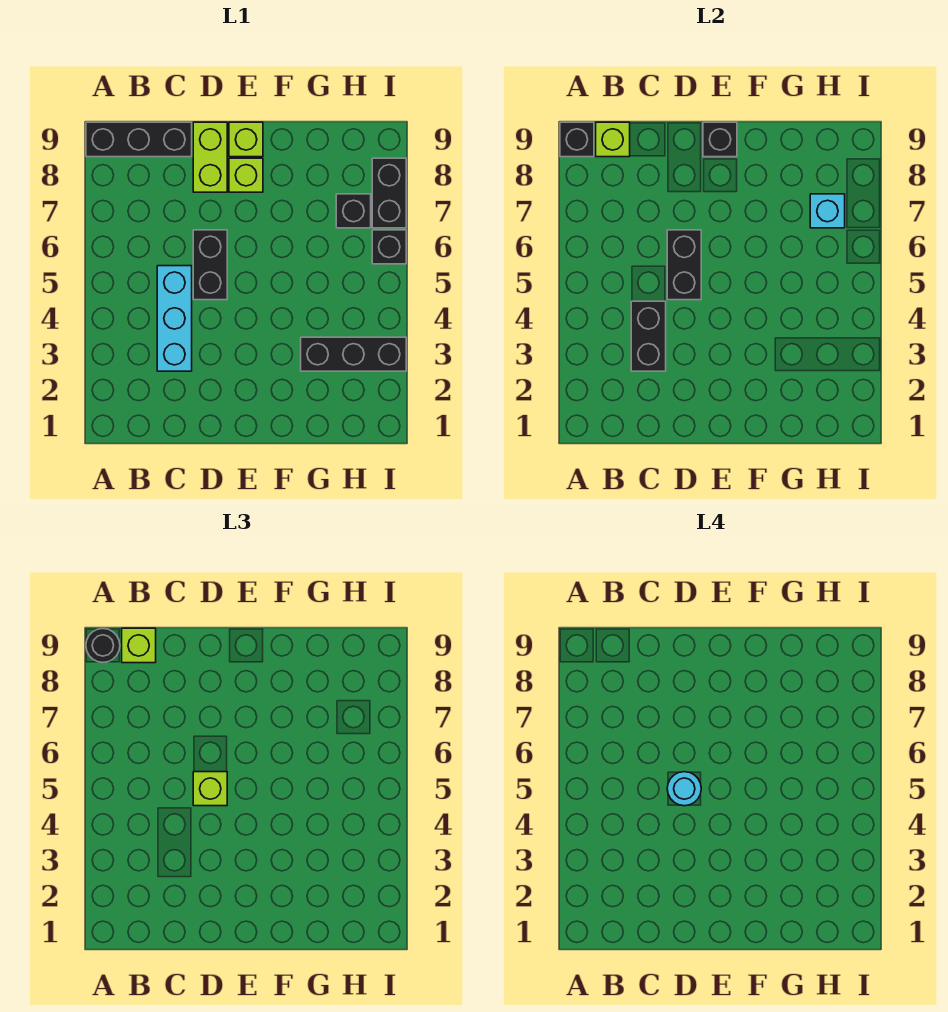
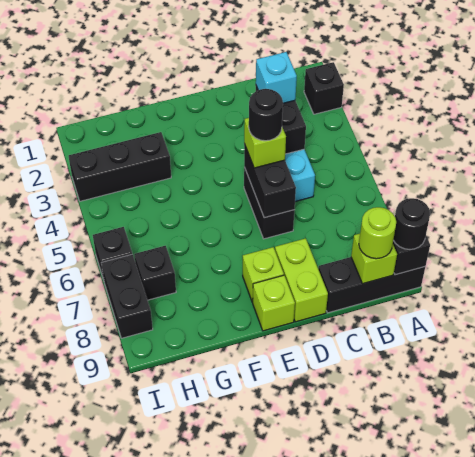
lime brick B9 level 3 -> lime round brick B9 level 3
cyan round brick D5 level 4 -> black round brick D5 level 4
black brick E9 level 2 -> black brick A2 level 1
cyan brick H7 level 2 -> cyan brick C3 level 3

